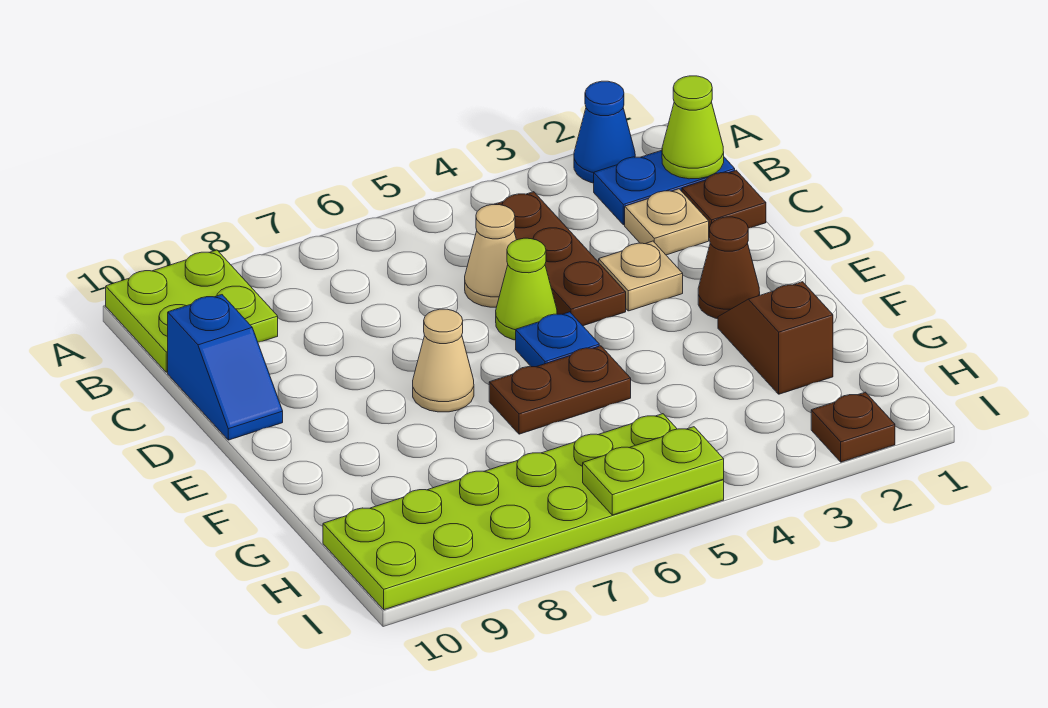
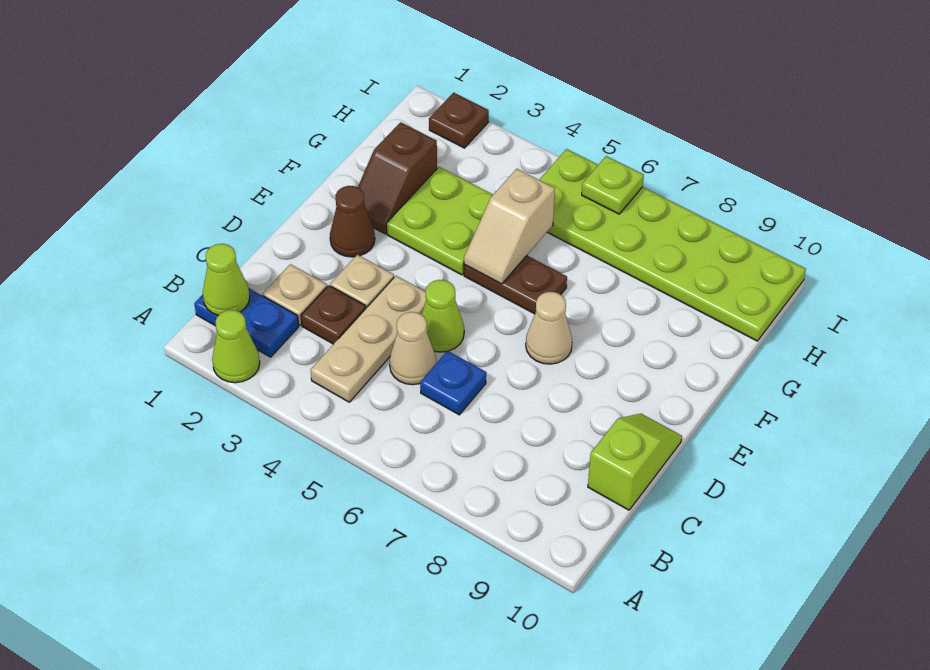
blue cone A2 level 1 -> lime cone A2 level 1
lime plate A9:B10 level 1 -> lime plate F3:G4 level 1
brown plate B4:D4 level 1 -> tan plate B4:D4 level 1
brown plate C1 level 1 -> brown plate C3 level 1
blue slope C10:D10 level 1 top C -> lime slope C10:D10 level 1 top C
blue plate E5 level 1 -> blue plate C6 level 1
none -> tan slope F5:G5 level 2 top G
lime plate I5:I6 level 2 -> lime plate I6 level 2

